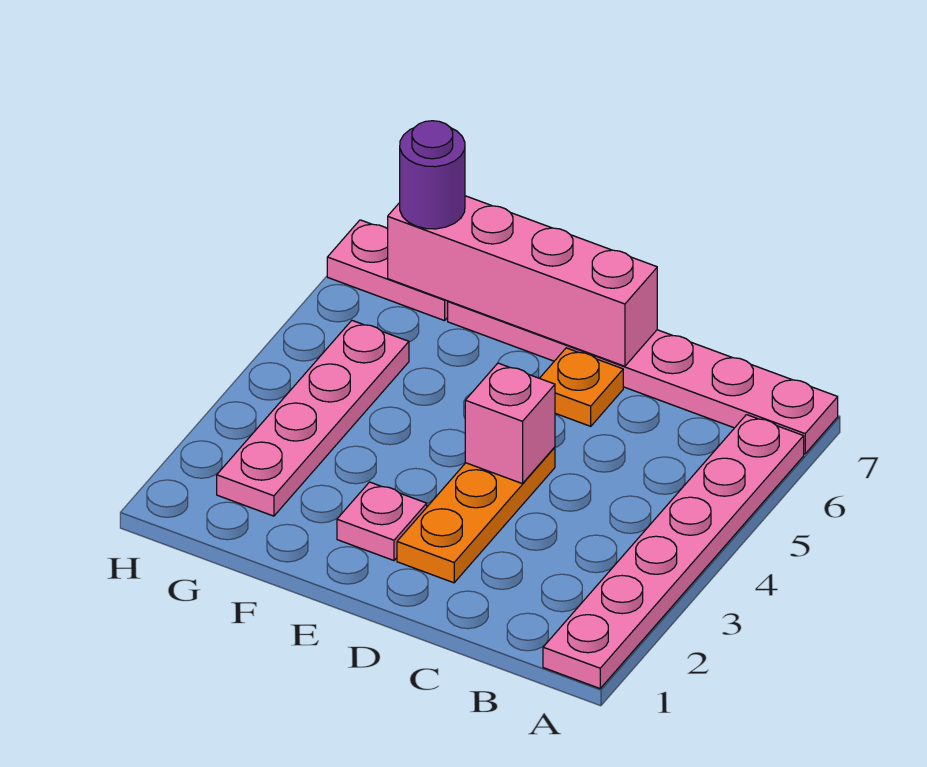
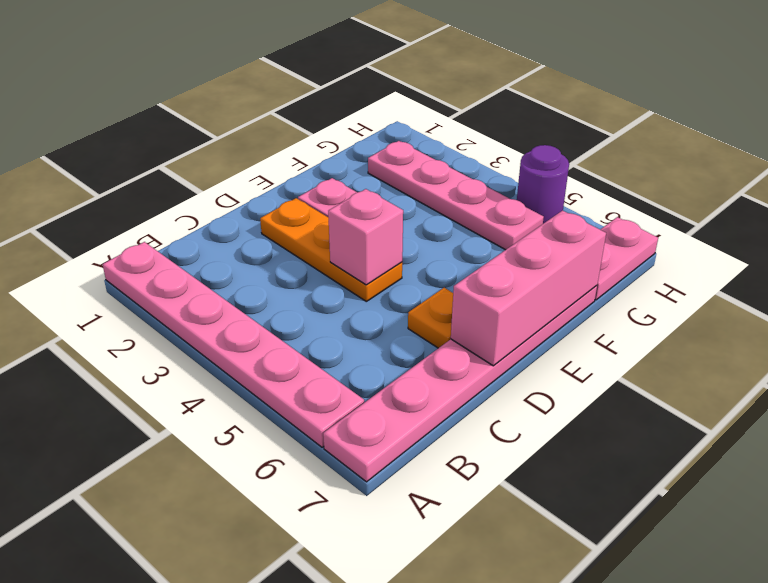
pink brick D7:G7 level 2 -> pink brick D7:F7 level 2
purple round brick G7 level 3 -> purple round brick H5 level 1

